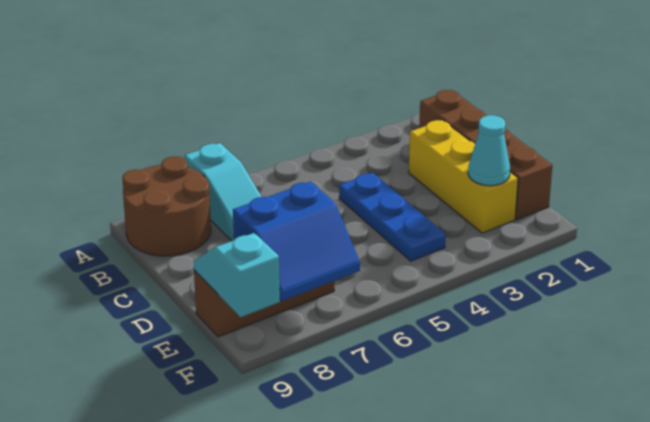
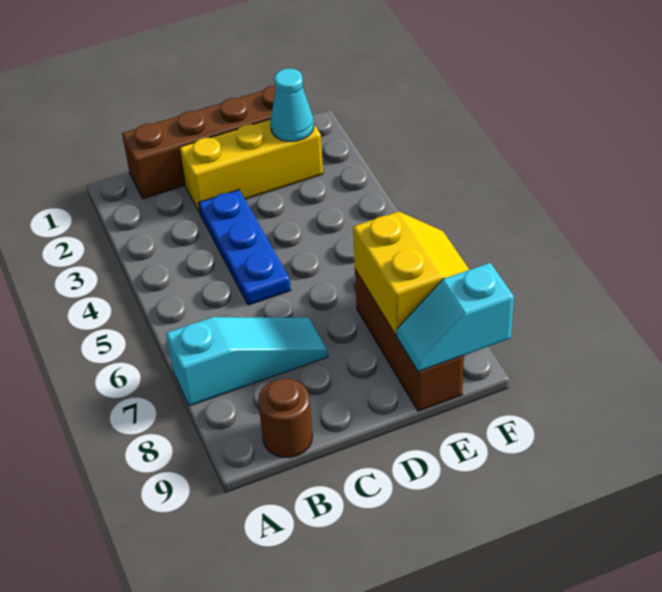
brown round brick A8:B9 level 1 -> brown round brick B9 level 1
blue plate C4:E4 level 1 -> blue plate C3:C5 level 1
blue slope E7:F8 level 2 top E -> yellow slope E7:F8 level 2 top E

